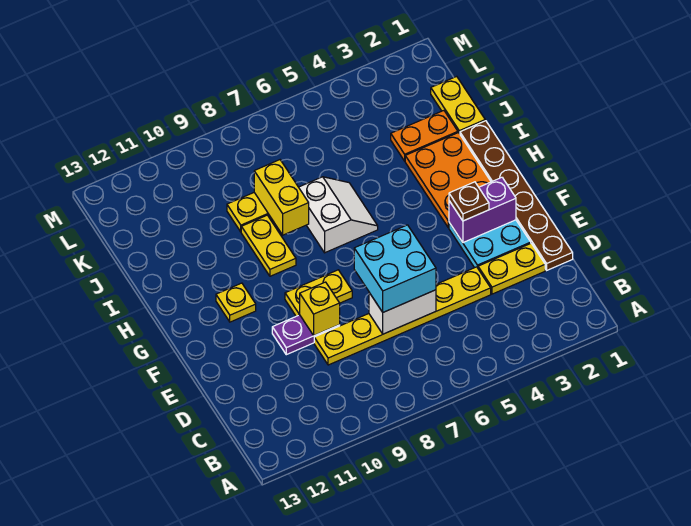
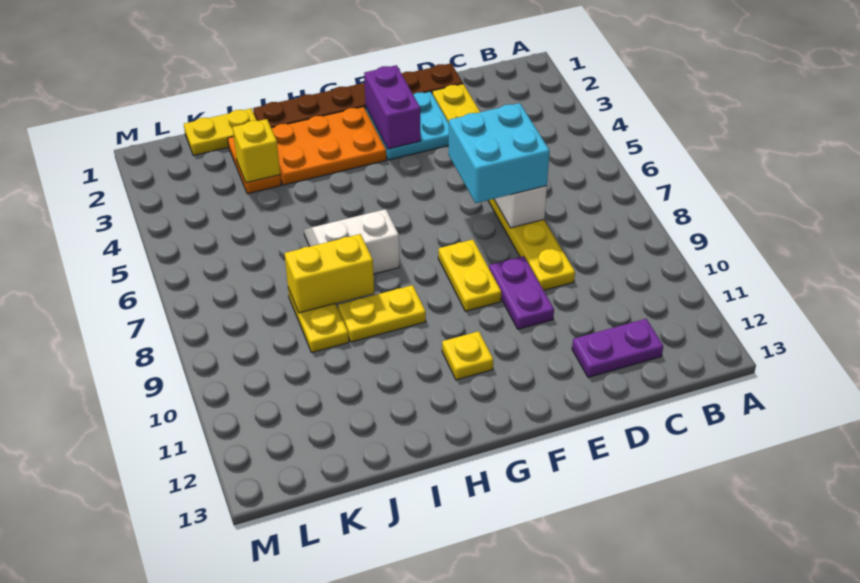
none -> purple plate C12:D12 level 1
yellow brick E9 level 2 -> yellow brick J3 level 2
brown plate F3 level 3 -> none

